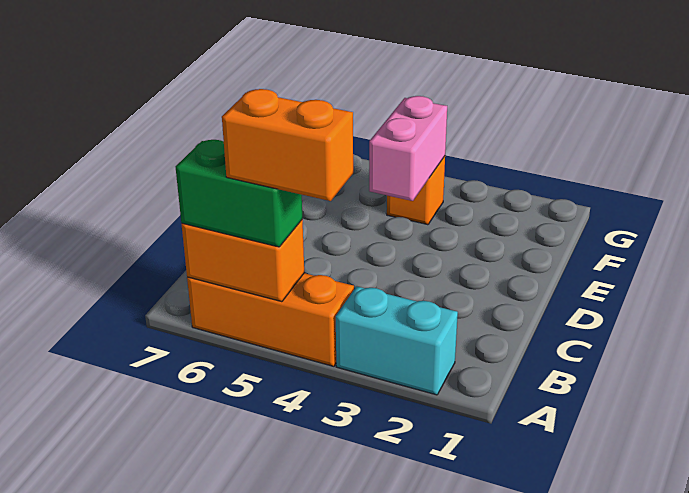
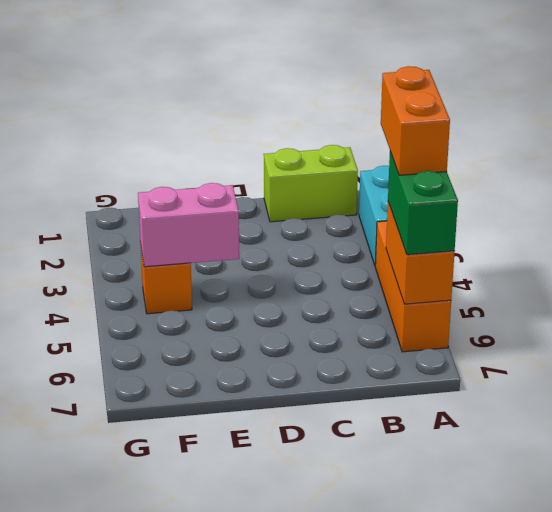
none -> lime brick B1:C1 level 1

